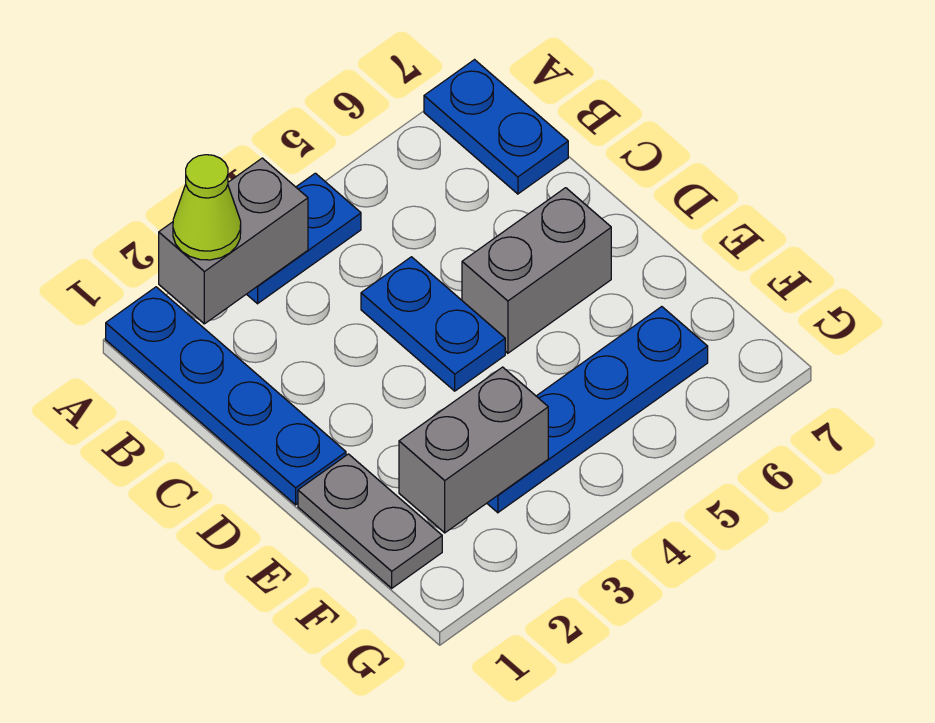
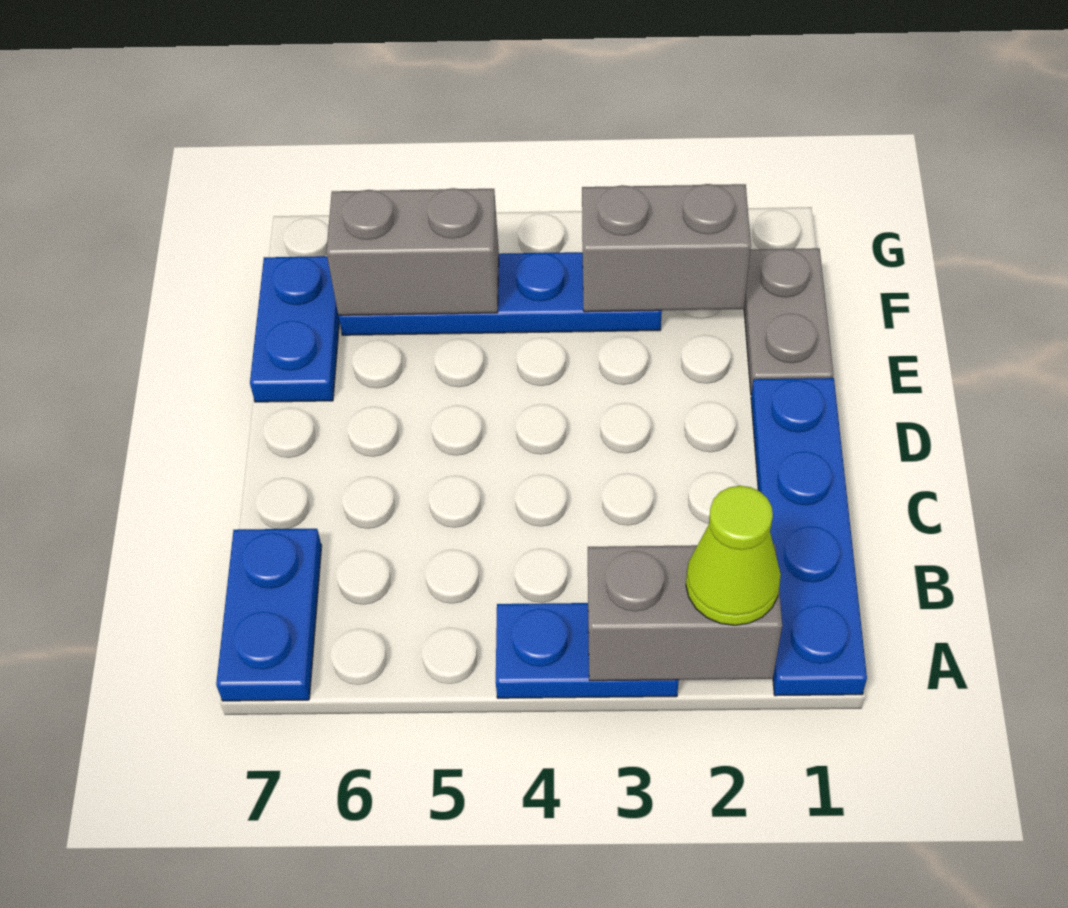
blue plate C4:D4 level 1 -> blue plate E7:F7 level 1
grey brick D5:D6 level 1 -> grey brick F5:F6 level 2

